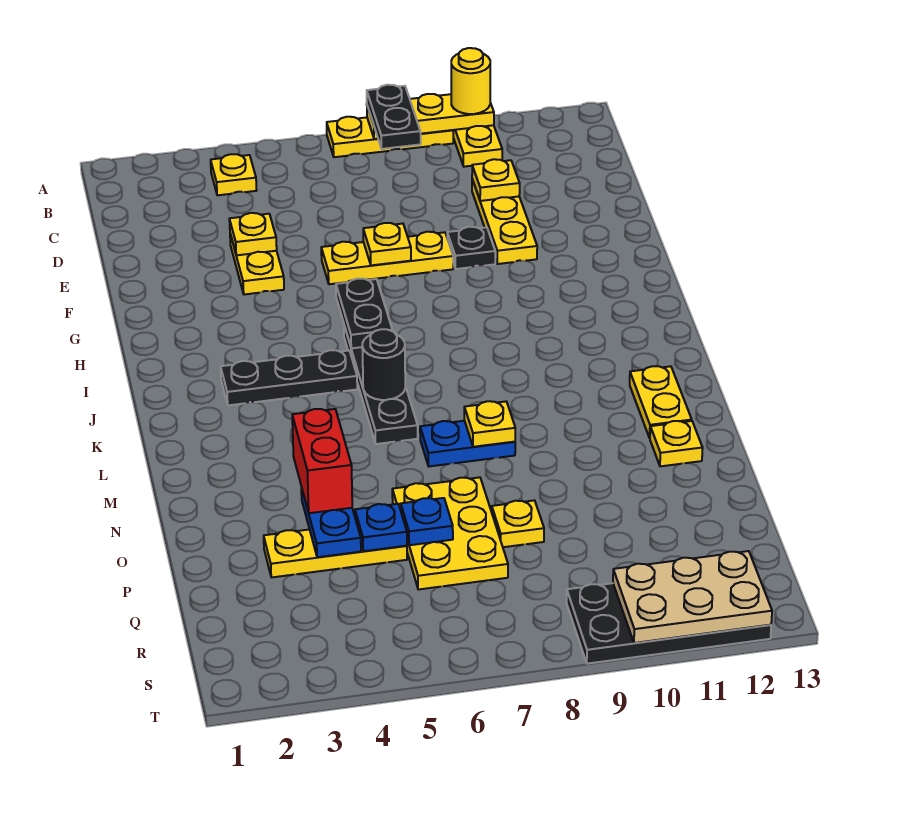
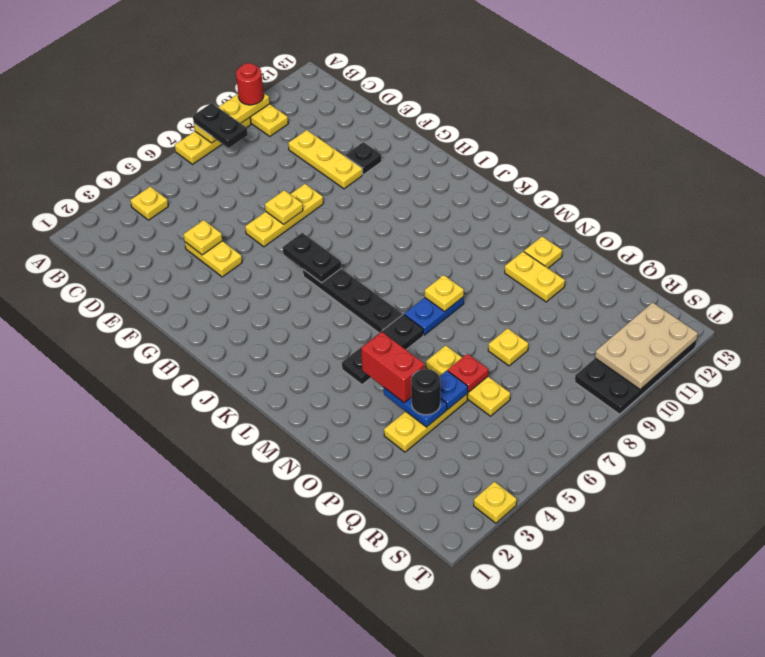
yellow round brick A10 level 3 -> red round brick A10 level 3
yellow plate D10 level 2 -> yellow plate T3 level 1
black plate F9 level 1 -> black plate F11 level 1
black plate J3:J5 level 1 -> black plate M4:M6 level 1
black round brick K6 level 2 -> black round brick P4 level 3
yellow plate L12:M12 level 1 -> yellow plate N11:O11 level 1
yellow plate O6:Q7 level 1 -> yellow plate O6:Q6 level 1
blue plate P6 level 2 -> red plate P6 level 2

